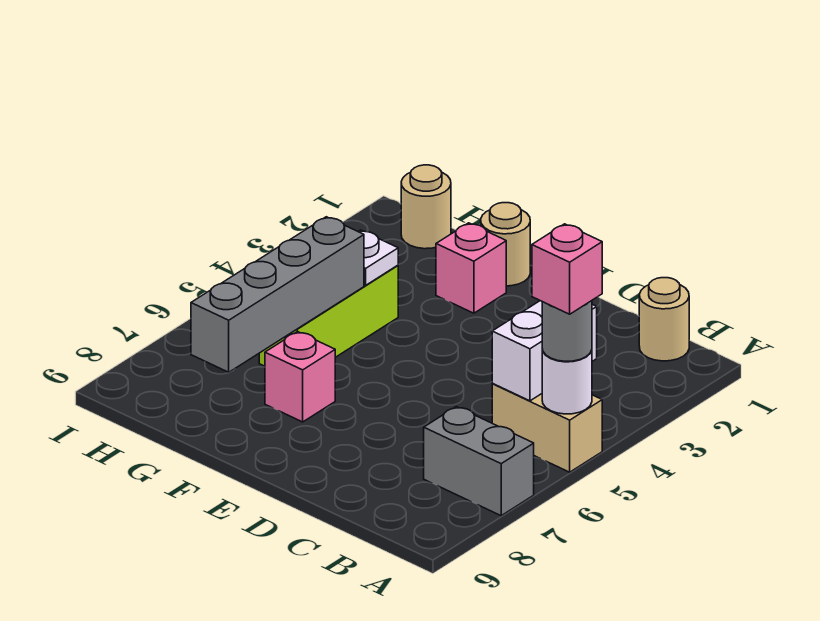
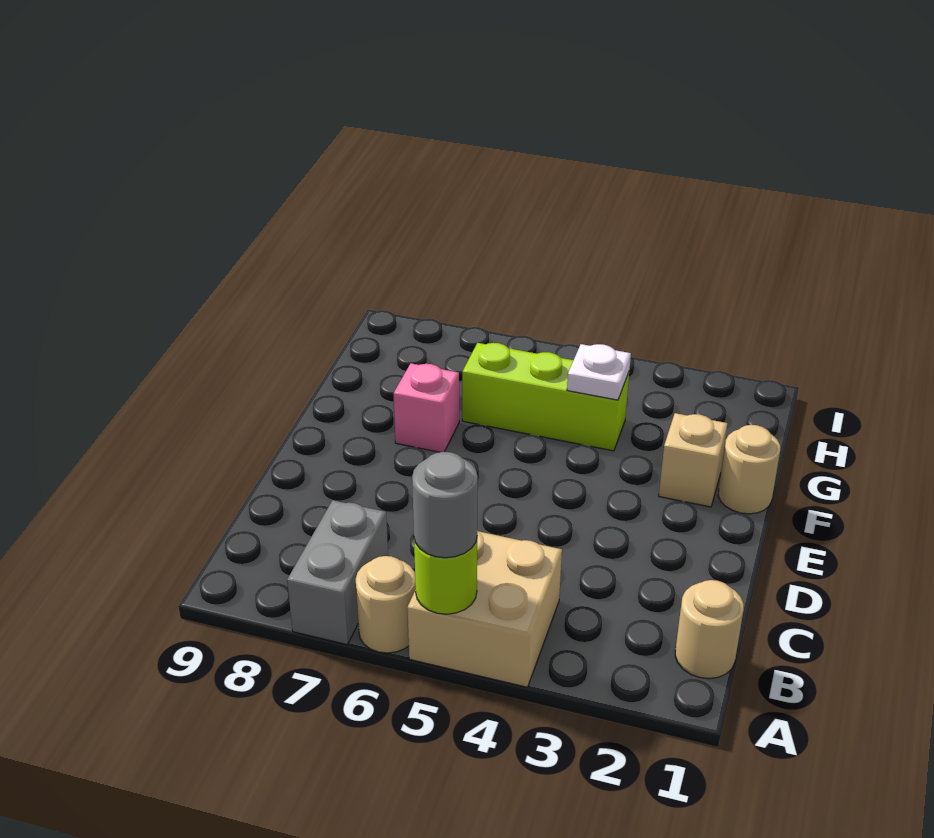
tan brick A5:B5 level 1 -> tan brick A4:B5 level 1
white round brick A5 level 2 -> lime round brick A5 level 2
pink brick A5 level 4 -> none
white brick B4:B5 level 2 -> none
pink brick F2 level 1 -> tan brick F2 level 1
grey brick G5:G8 level 2 -> none
tan round brick H1 level 1 -> tan round brick A6 level 1

